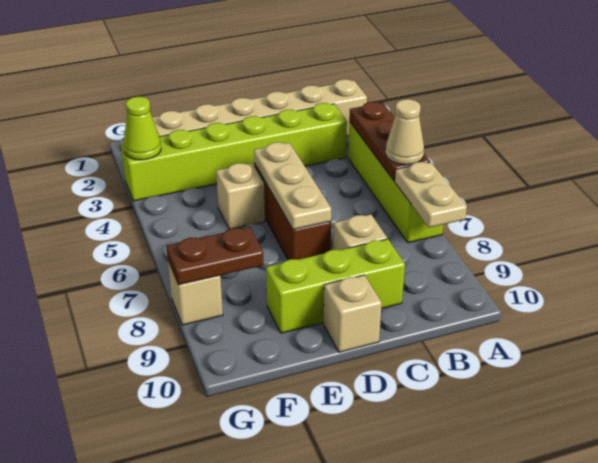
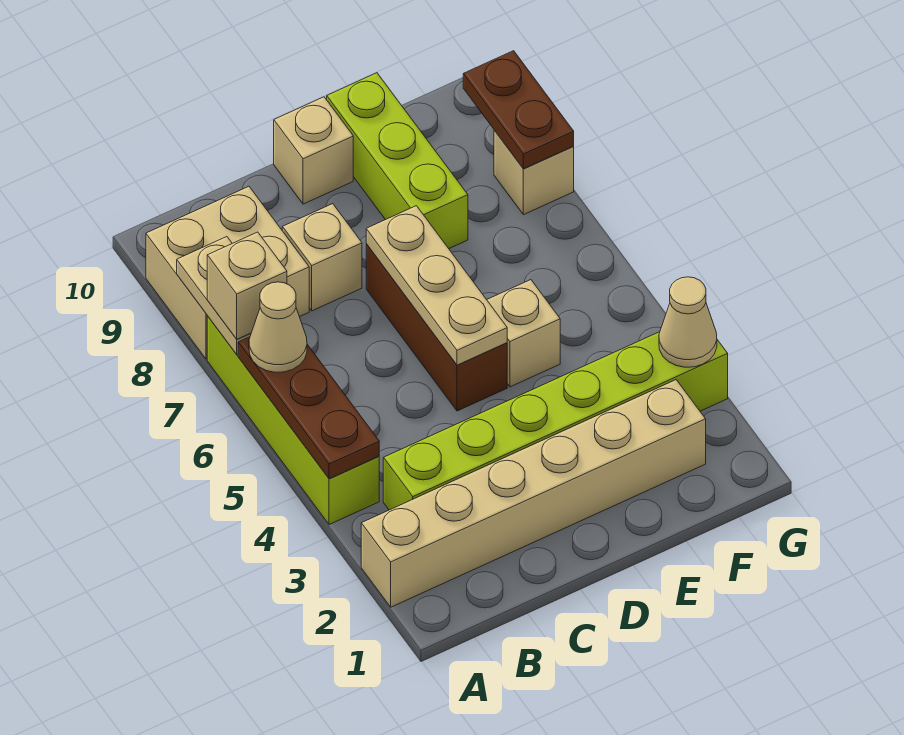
none -> tan brick A7 level 3
none -> tan brick A8:B9 level 1
lime brick C9:E9 level 1 -> lime brick E8:E10 level 1
brown plate F8:G8 level 2 -> brown plate G8:G9 level 2
lime cone G3 level 2 -> tan cone G3 level 2

